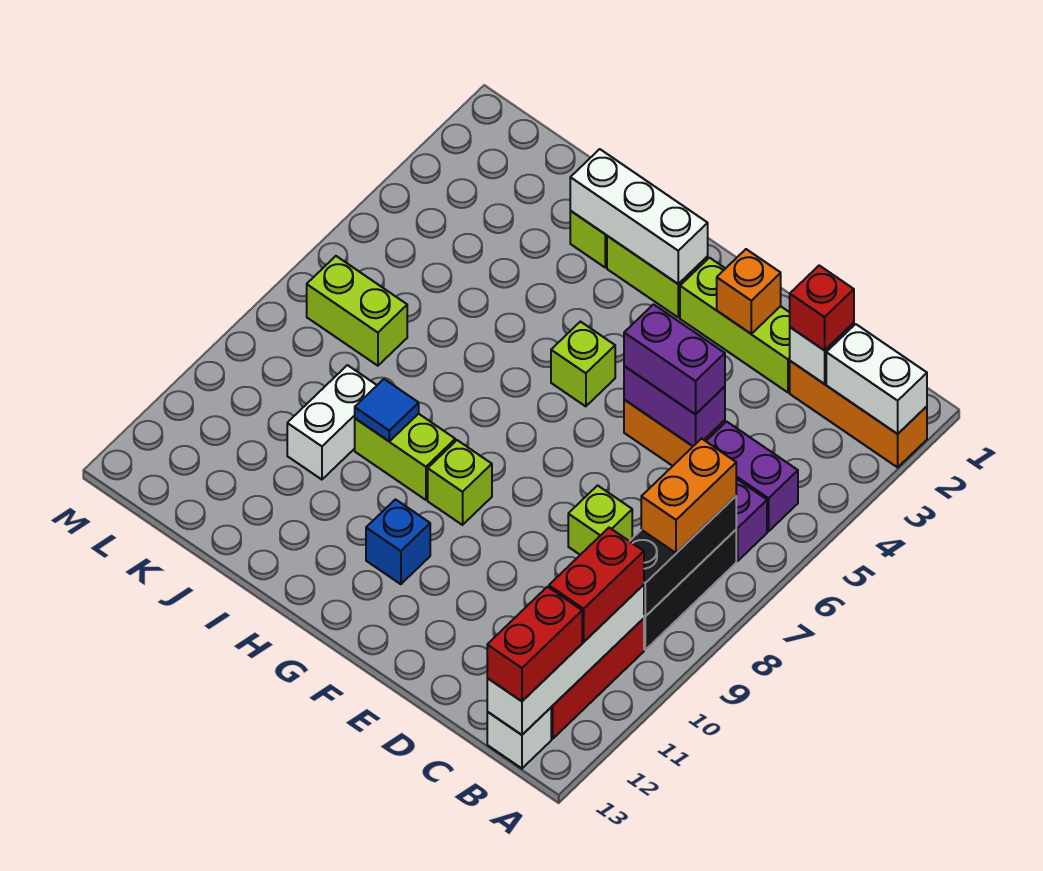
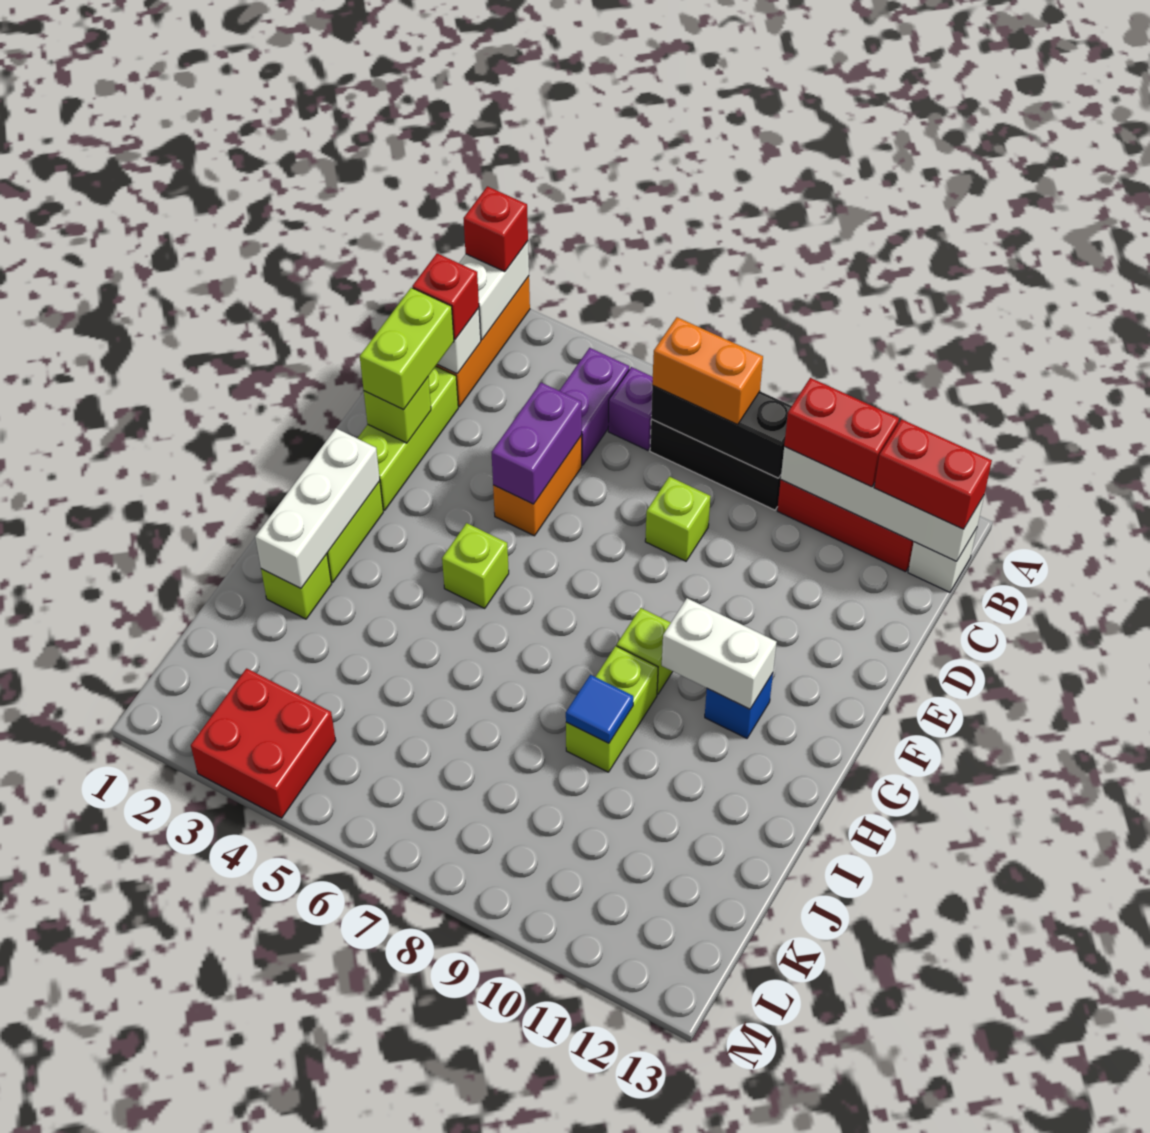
none -> red brick A2 level 3
purple brick D5:E5 level 3 -> none
orange brick E2 level 2 -> lime brick E2 level 2
white brick J9:J10 level 1 -> white brick G10:G11 level 2
lime brick K7:L7 level 1 -> lime brick D2:E2 level 3
none -> red brick L3:M4 level 1

